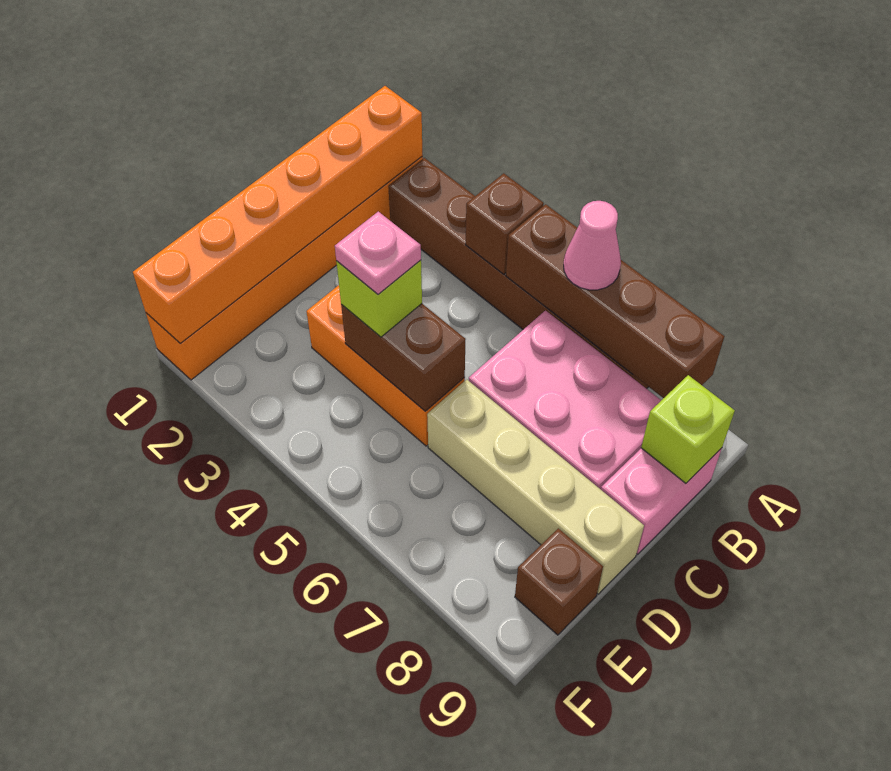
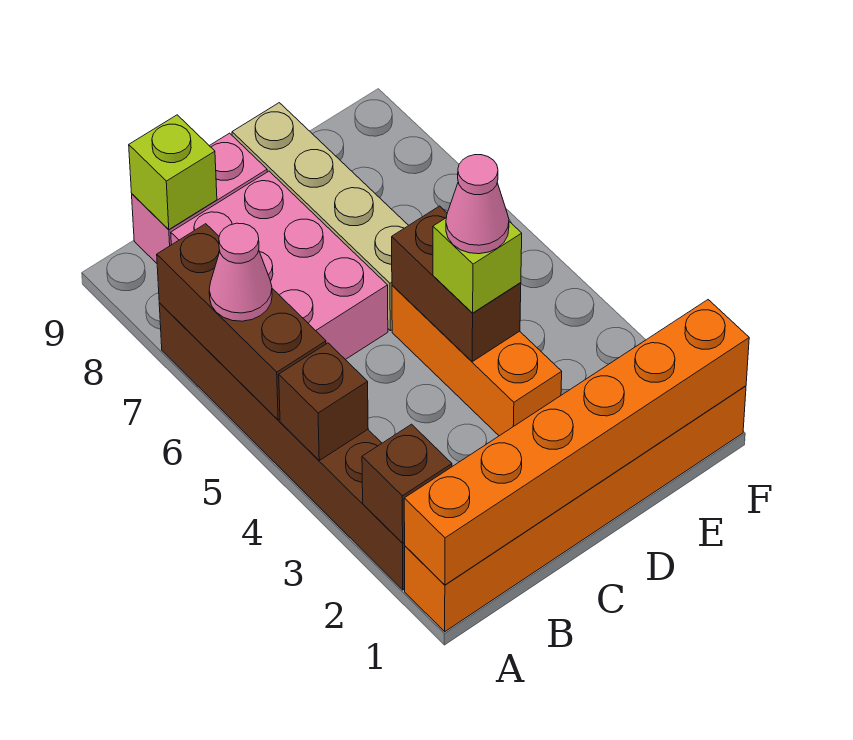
brown brick A5:A8 level 2 -> brown brick A5:A7 level 2
pink plate D4 level 4 -> pink cone D4 level 4
brown brick E9 level 1 -> brown brick A2 level 2

